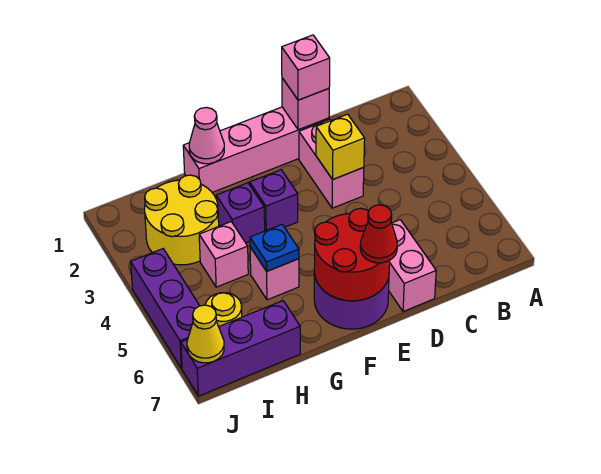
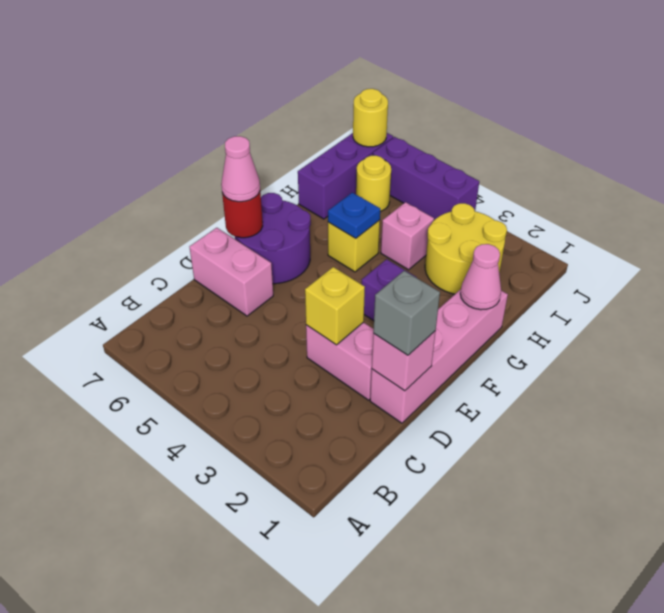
pink brick D1 level 3 -> grey brick D1 level 3
red round brick E6:F7 level 2 -> red round brick E7 level 2
red cone E7 level 3 -> pink cone E7 level 3
purple brick G3 level 1 -> none
pink brick G5 level 1 -> yellow brick G5 level 1
yellow cone J7 level 2 -> yellow round brick J7 level 2

